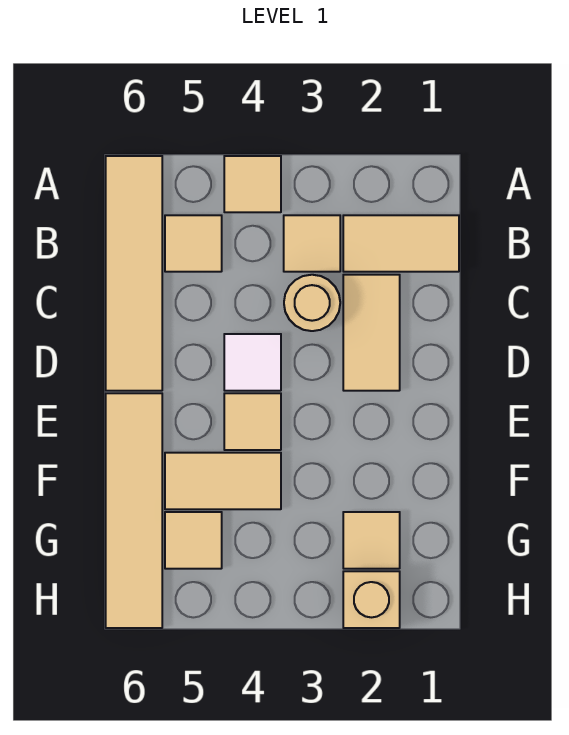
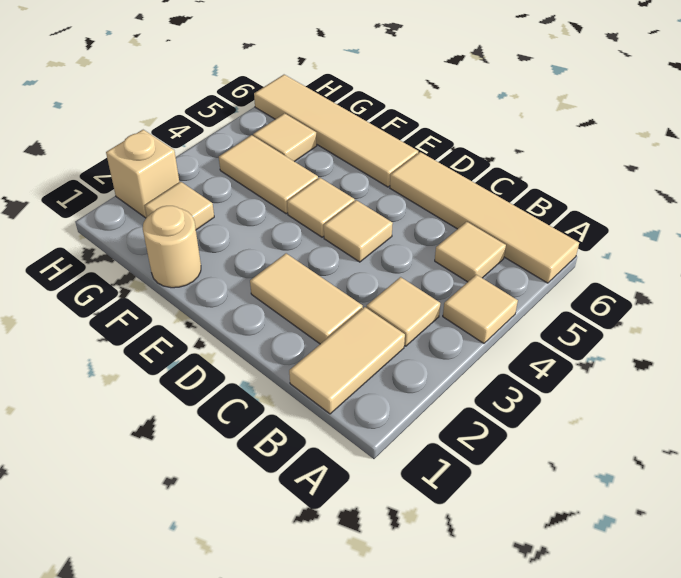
tan round brick C3 level 1 -> tan round brick F1 level 1
white tile D4 level 1 -> tan tile D4 level 1
tan tile F4:F5 level 1 -> tan tile F4:G4 level 1

